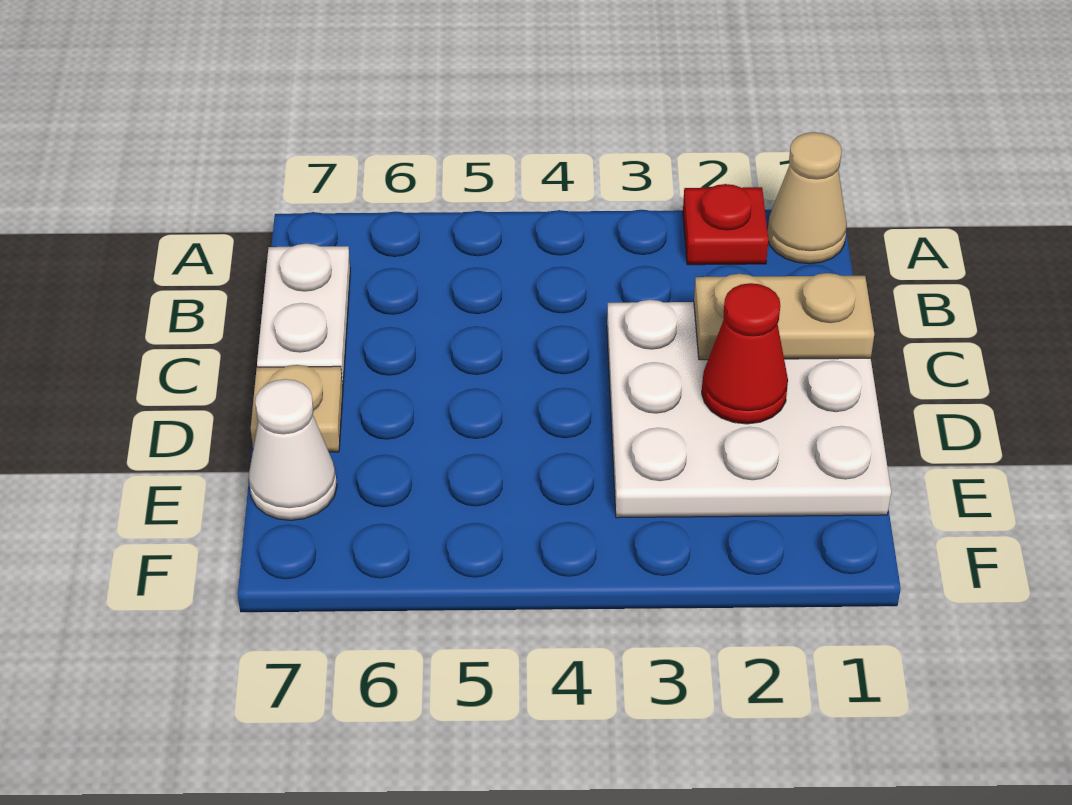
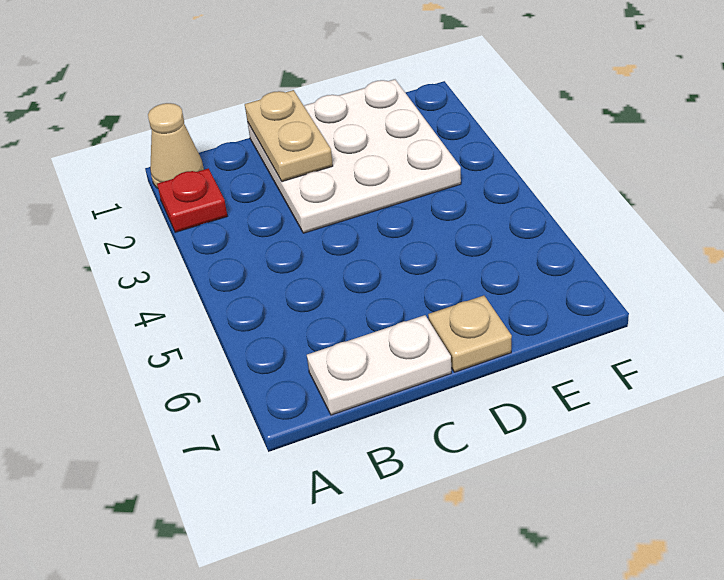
red cone D2 level 2 -> none
white cone E7 level 1 -> none

